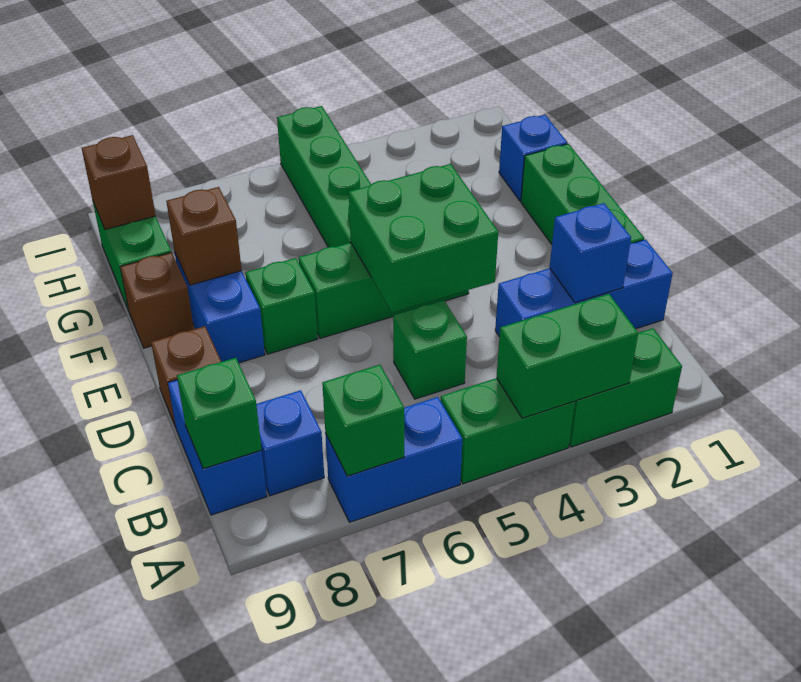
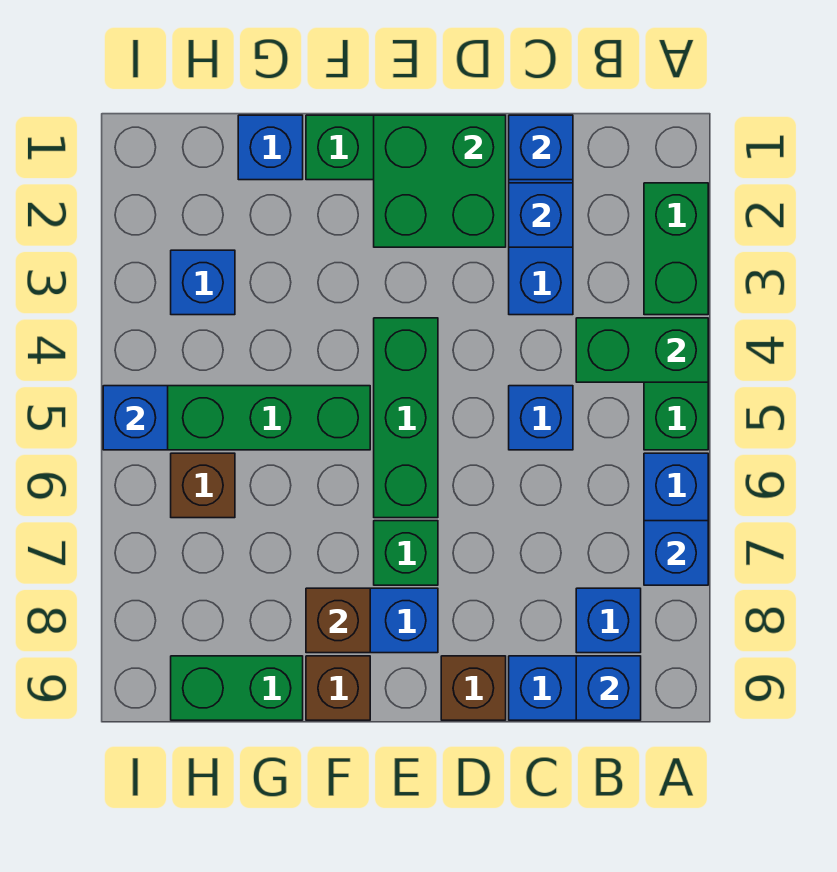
green brick A3:A4 level 2 -> green brick A4:B4 level 2
green brick A7 level 2 -> blue brick A7 level 2
green brick B9 level 2 -> blue brick B9 level 2
none -> blue brick C1 level 2
green brick C5 level 1 -> blue brick C5 level 1
green brick D4:E5 level 2 -> green brick D1:E2 level 2
none -> blue brick H3 level 1
brown brick H9 level 2 -> brown brick H6 level 1
none -> blue brick I5 level 2

